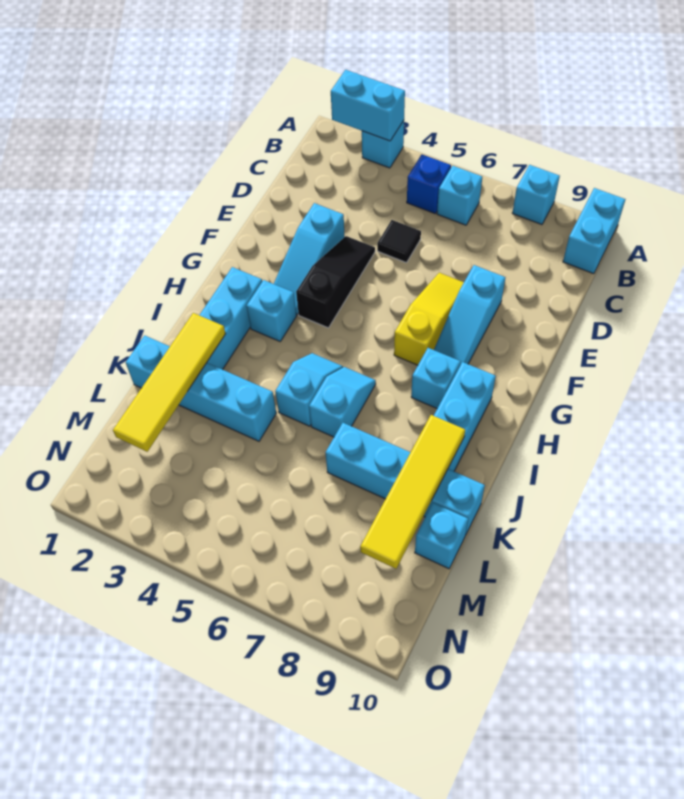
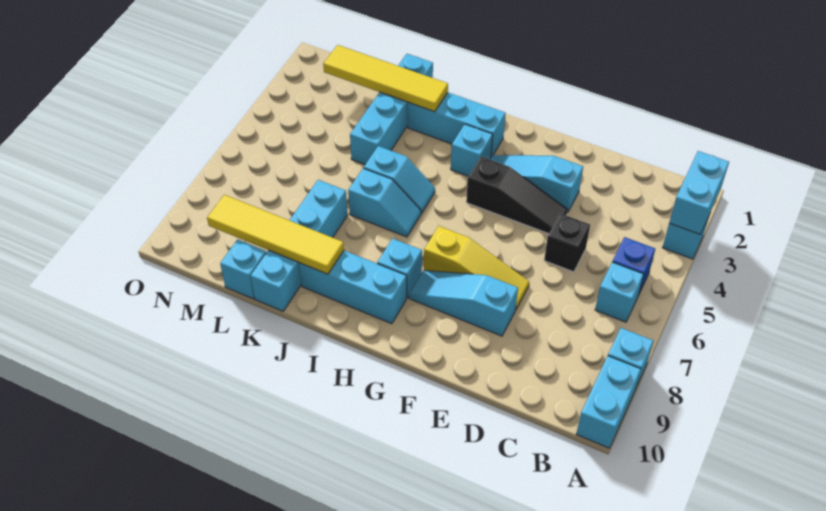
cyan brick A10:B10 level 1 -> cyan brick A9:A10 level 1
black tile D5 level 1 -> black brick D5 level 1

